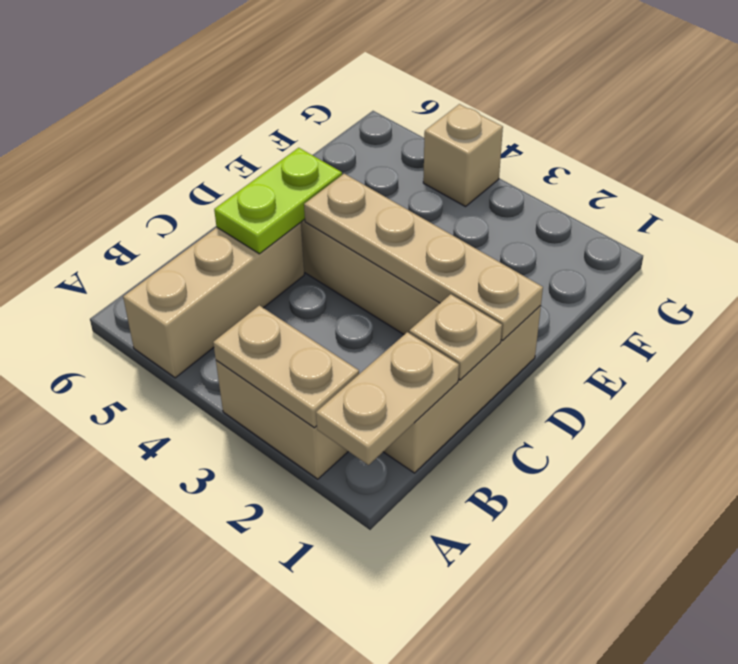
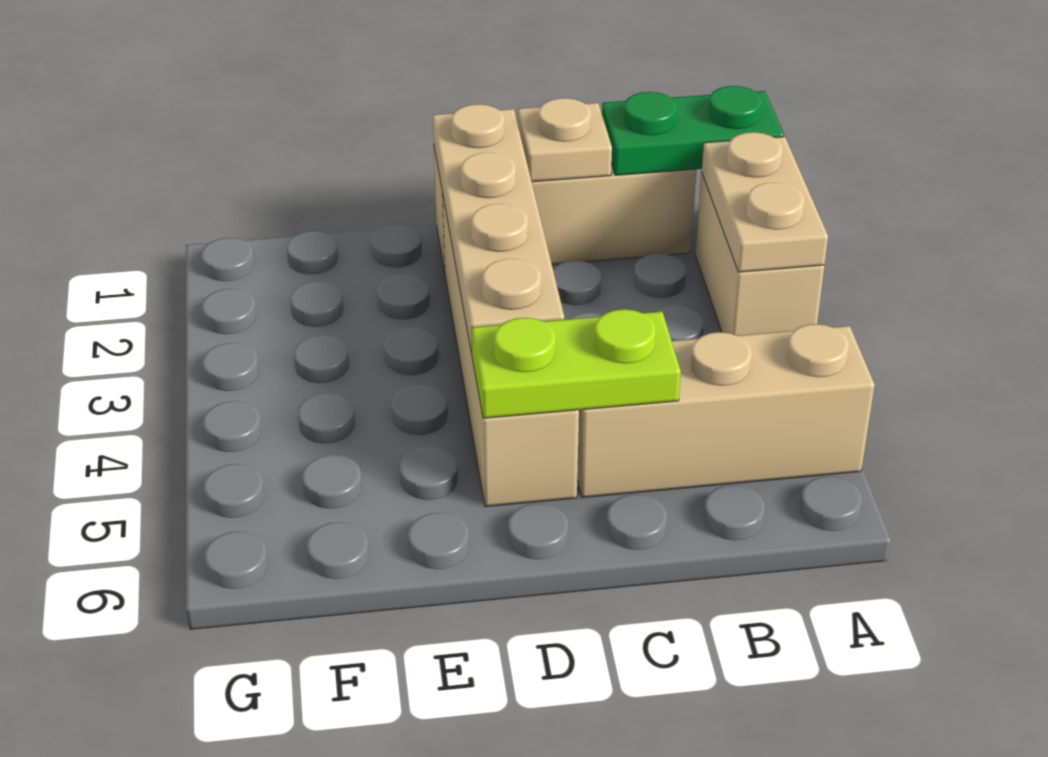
tan plate A1:B1 level 2 -> green plate A1:B1 level 2
tan brick G4 level 1 -> none

